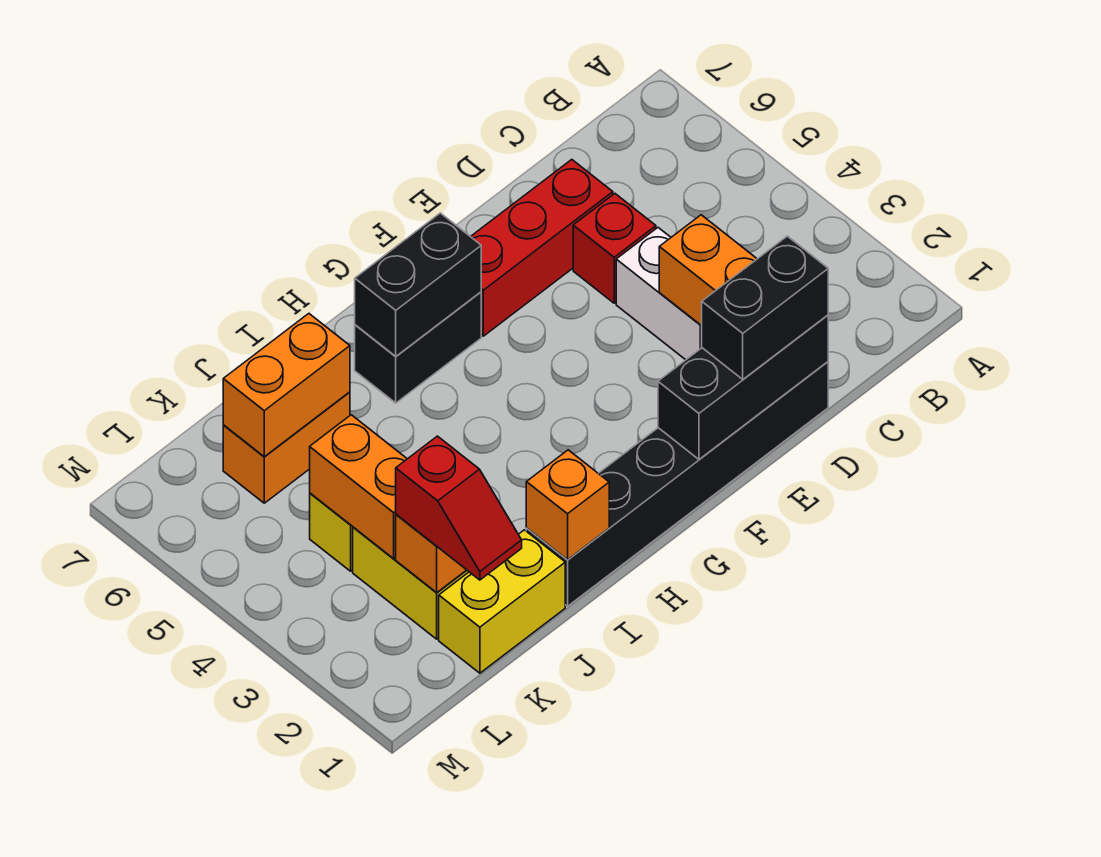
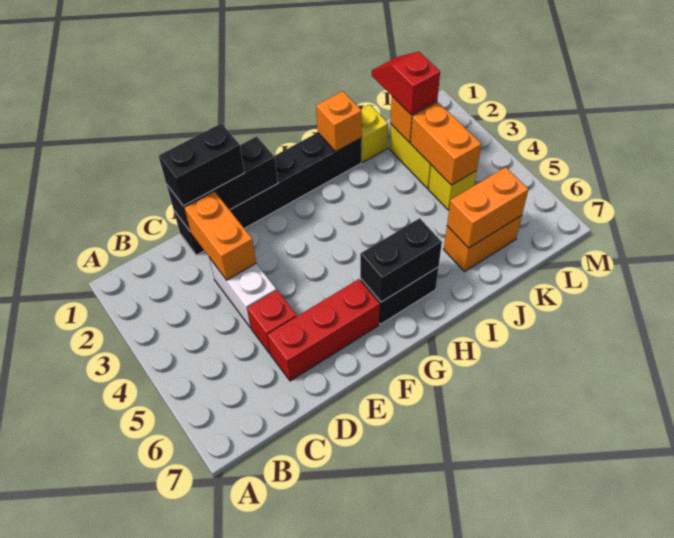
yellow brick J1:K1 level 1 -> yellow brick J1 level 1

